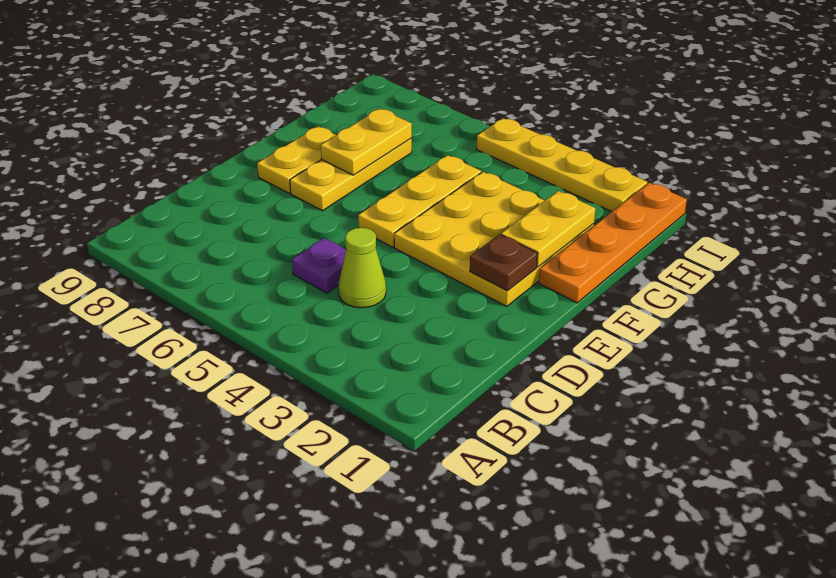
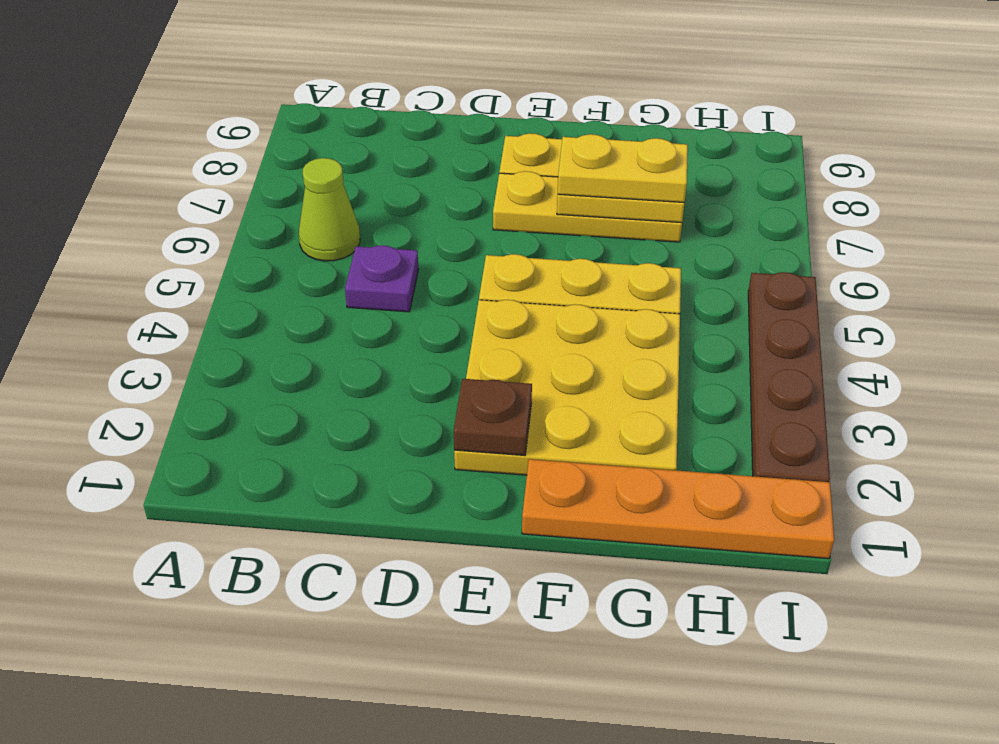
lime cone C4 level 1 -> lime cone B6 level 1
yellow plate F2:G2 level 2 -> yellow plate F7:G7 level 3
yellow plate I2:I5 level 1 -> brown plate I2:I5 level 1

